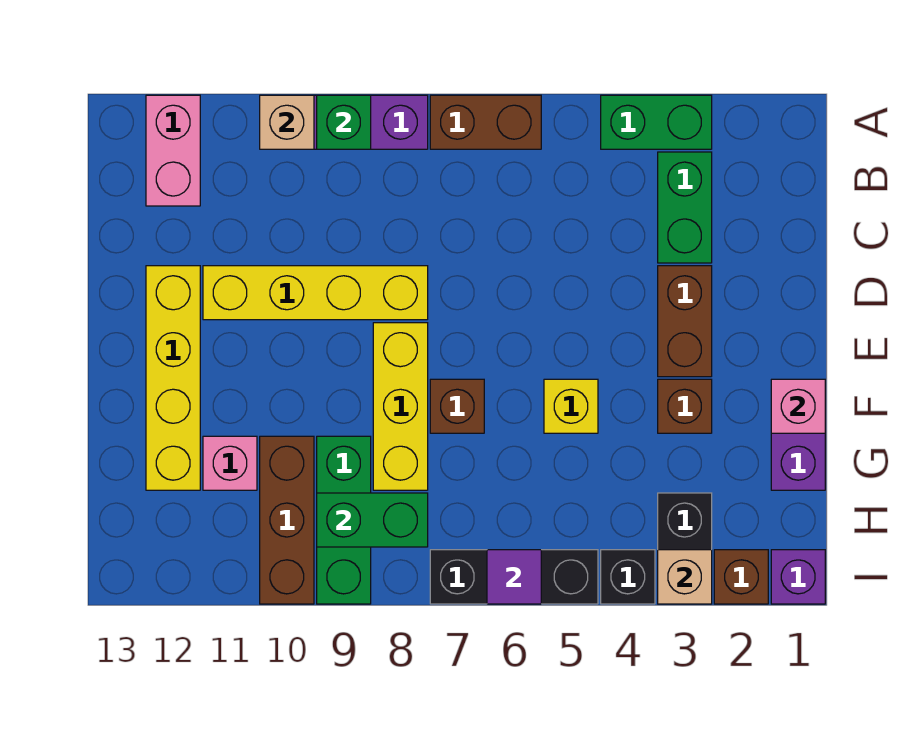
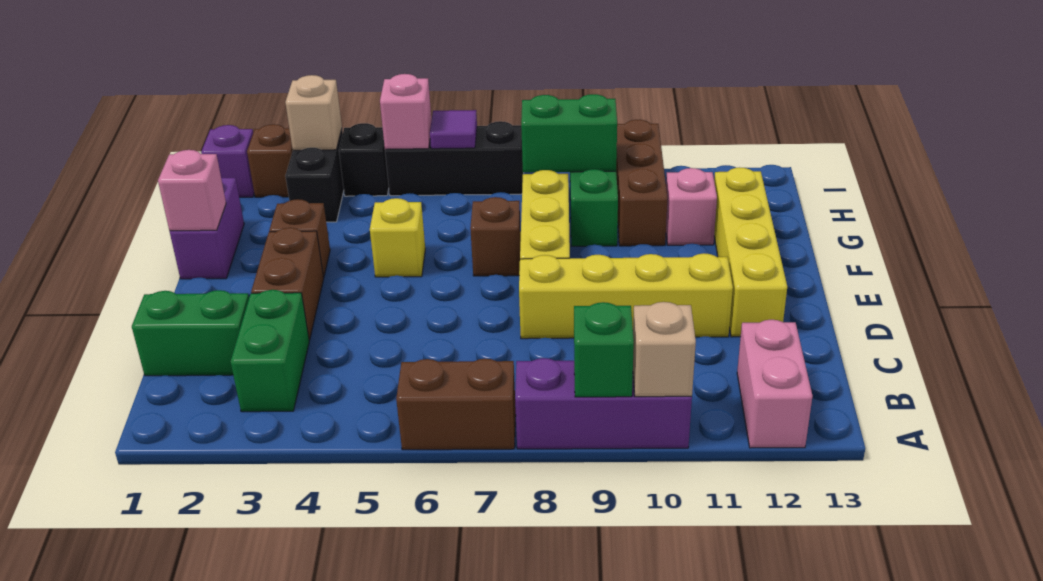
green brick A3:A4 level 1 -> green brick C1:C2 level 1
none -> pink brick I5 level 2

